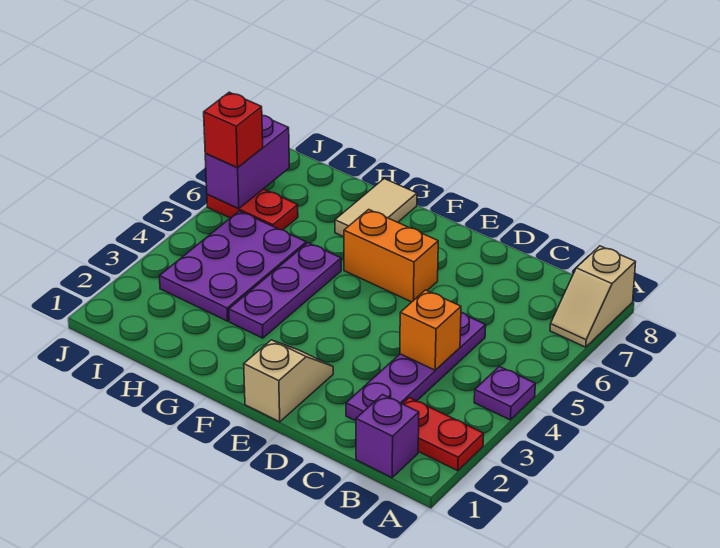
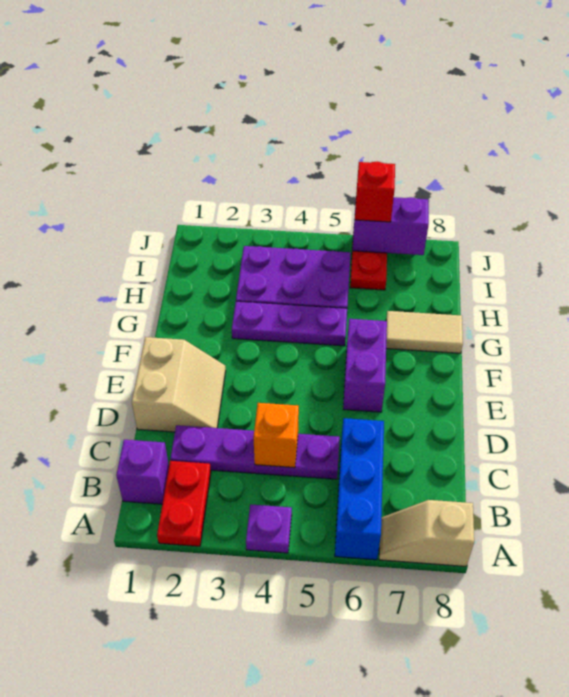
none -> blue brick A6:C6 level 1
tan slope E1:E2 level 1 top 1 -> tan slope D1:E2 level 1 top 1
orange brick E6:F6 level 1 -> purple brick E6:F6 level 1

